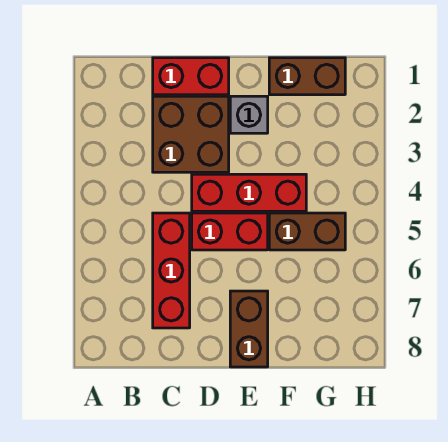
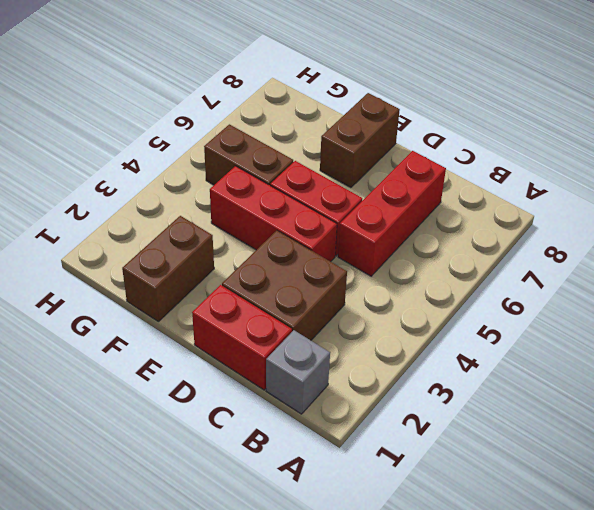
grey brick E2 level 1 -> grey brick B1 level 1
brown brick F1:G1 level 1 -> brown brick F1:F2 level 1

